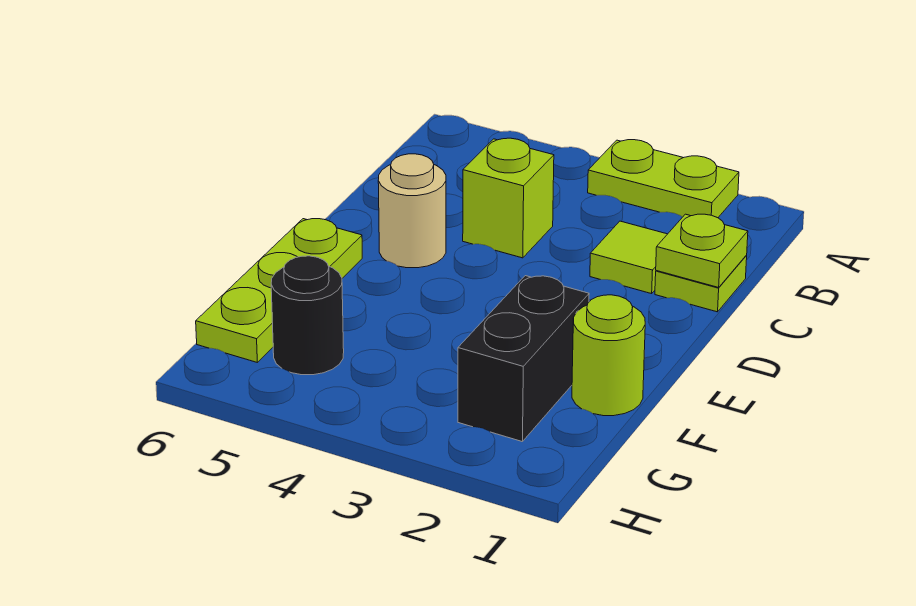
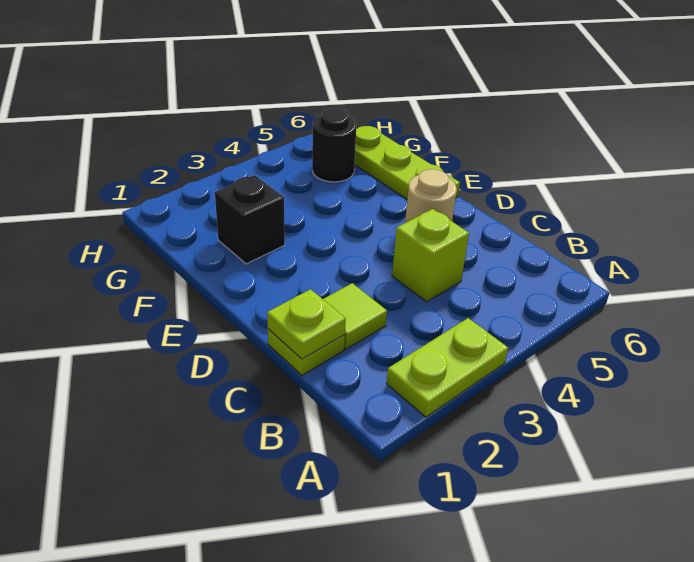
lime round brick F1 level 1 -> none
black brick F2:G2 level 1 -> black brick F2 level 1

